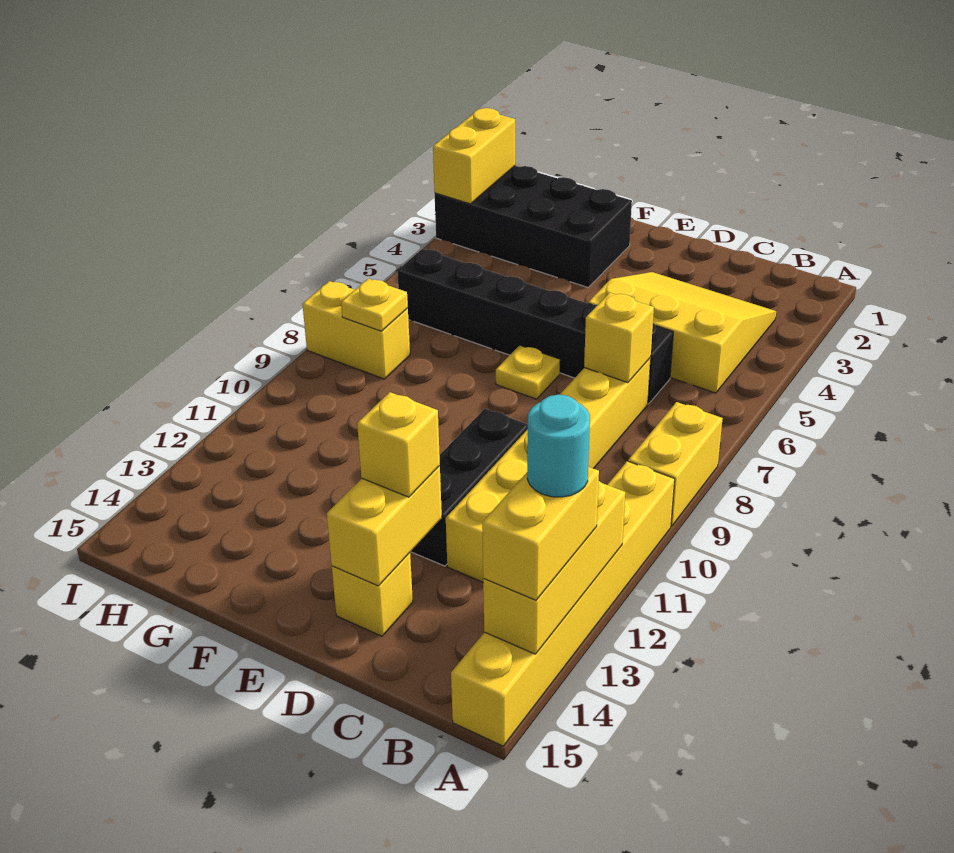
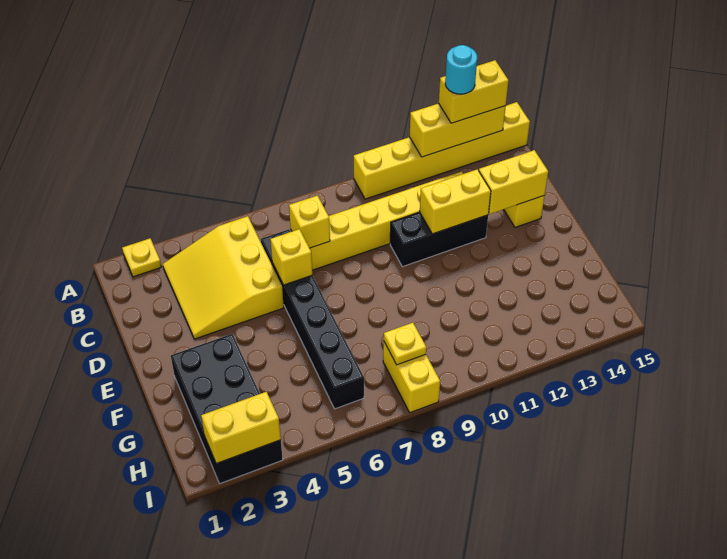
yellow brick A8:A9 level 1 -> yellow brick D11:D12 level 2
yellow brick D13 level 3 -> yellow brick D6 level 2
yellow plate E7 level 1 -> yellow plate A2 level 1

